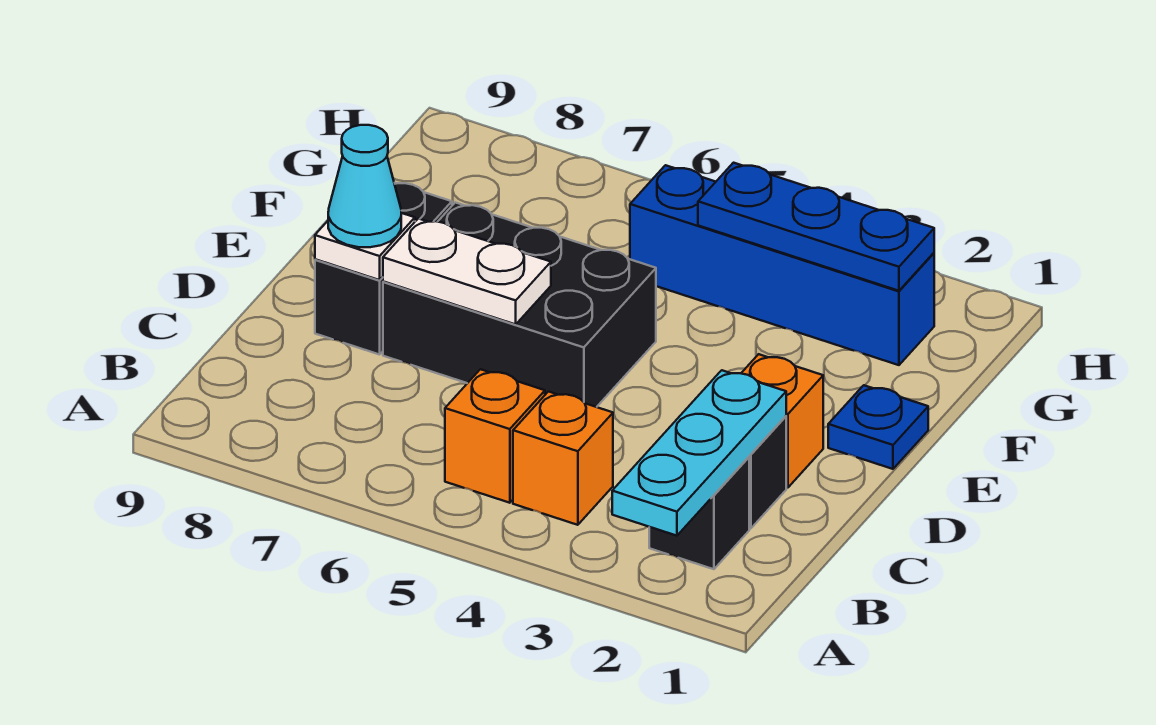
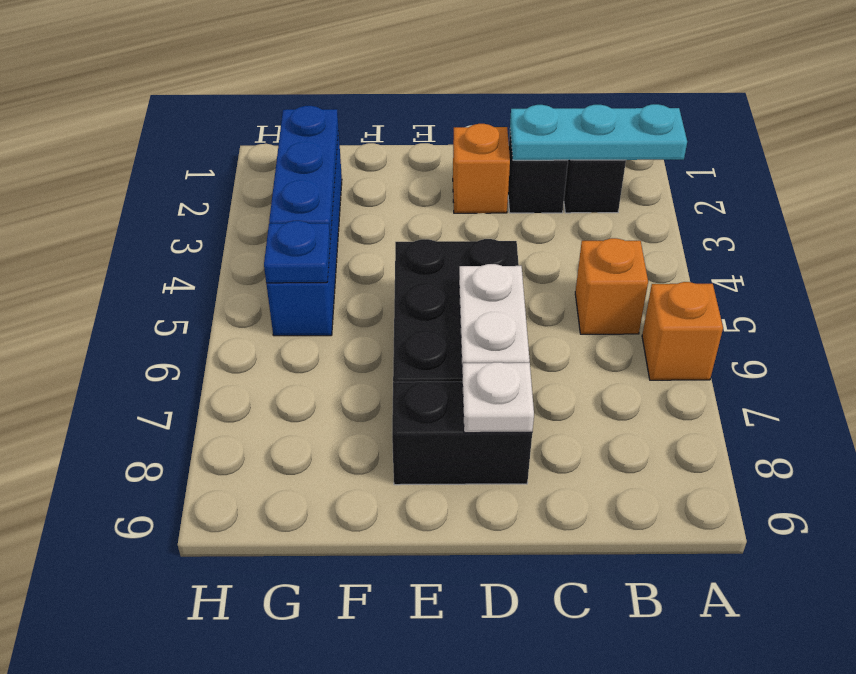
orange brick B4 level 1 -> orange brick A6 level 1
cyan cone D8 level 3 -> none
blue plate E1 level 1 -> blue plate G5 level 2

